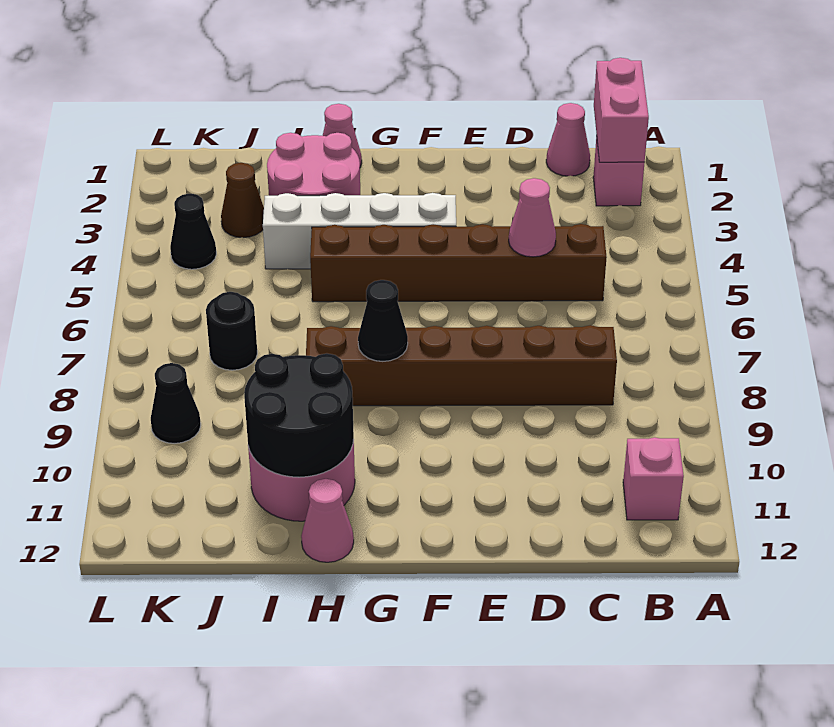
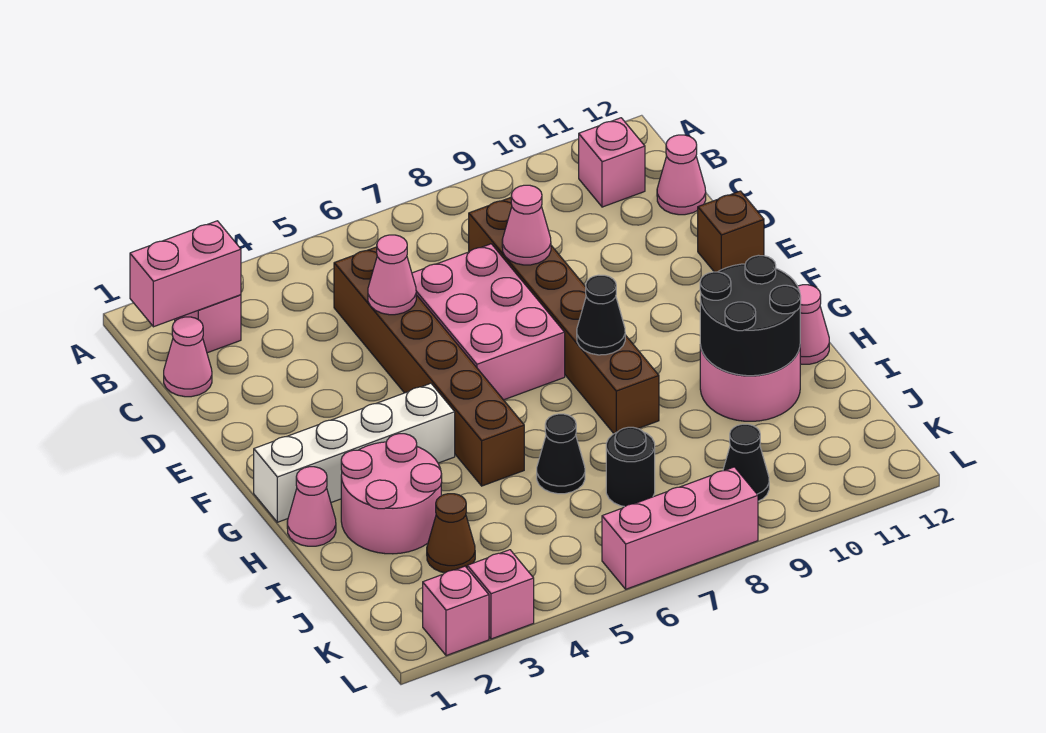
none -> pink cone C12 level 1
none -> pink brick D6:F7 level 1
none -> pink cone D8 level 2
none -> brown brick E12 level 1
white brick F4:I4 level 1 -> white brick G1:G4 level 1
black cone K4 level 1 -> black cone I6 level 1
none -> pink brick L2 level 1
none -> pink brick L3 level 1
none -> pink brick L6:L8 level 1

